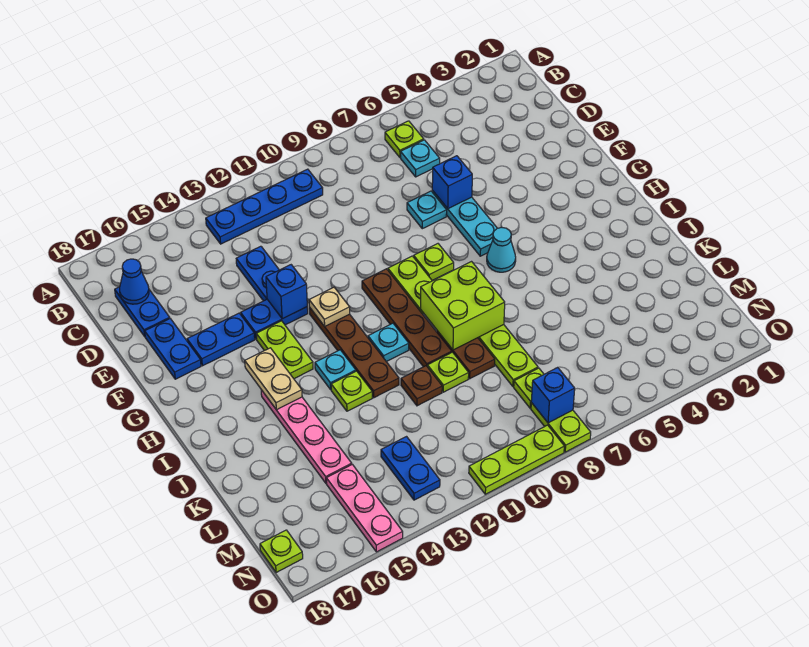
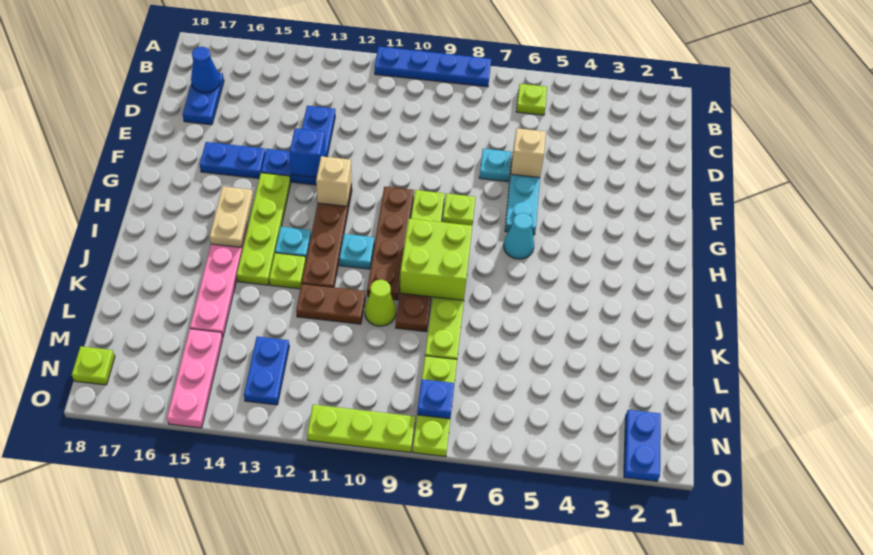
blue plate B10:B13 level 1 -> blue plate A8:A11 level 1
cyan plate C6 level 1 -> none
blue brick E6 level 2 -> tan brick E6 level 2
blue plate E17:F17 level 1 -> blue plate N2:O2 level 1
tan plate G12 level 2 -> tan brick G12 level 2
lime plate G14:H14 level 1 -> lime plate G14:J14 level 1
lime plate K10 level 1 -> lime cone K10 level 1
brown plate K11 level 1 -> brown plate K11:K12 level 1
blue brick N8 level 2 -> blue plate N8 level 2

